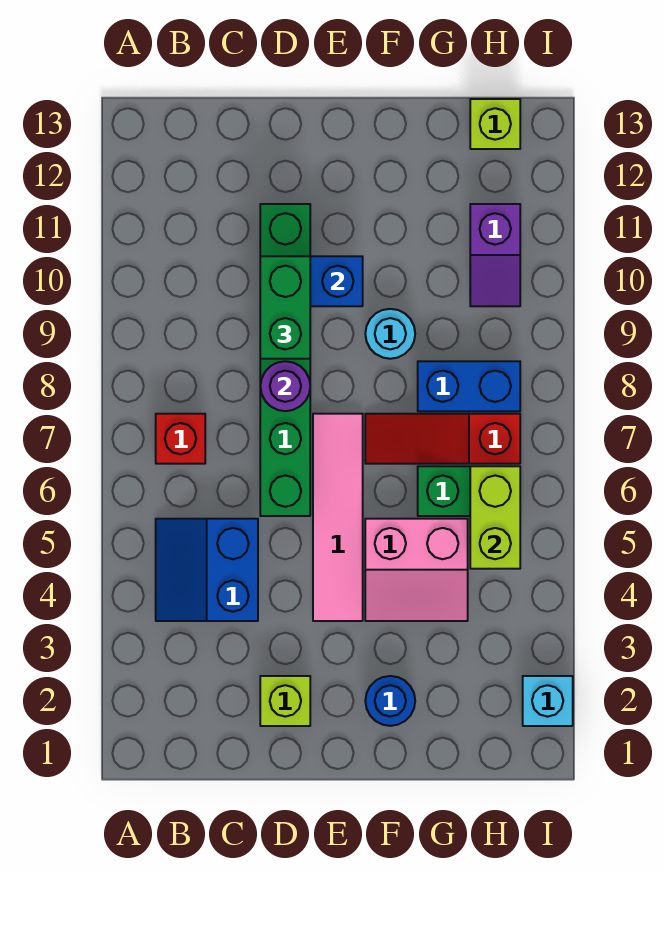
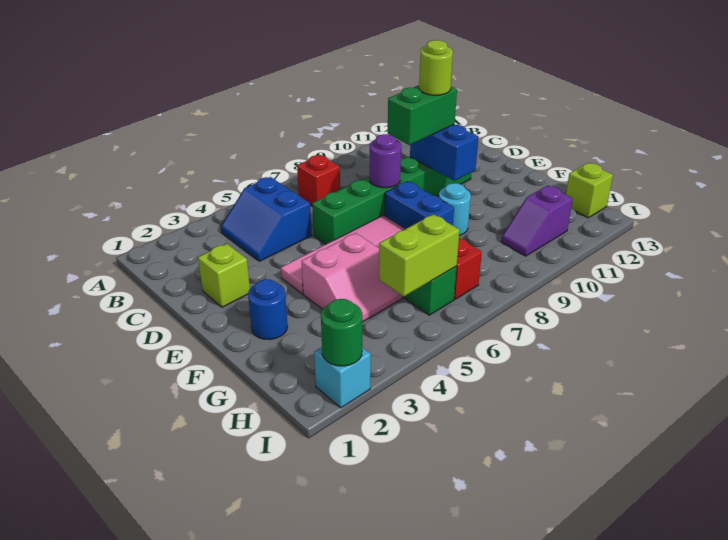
blue slope B4:C5 level 1 top C -> blue slope B4:C5 level 1 top 5
none -> lime round brick D10 level 4
pink slope F4:G5 level 1 top 5 -> pink slope F4:G5 level 1 top F
blue brick G8:H8 level 1 -> blue brick E8:F8 level 1
none -> green round brick I2 level 2

